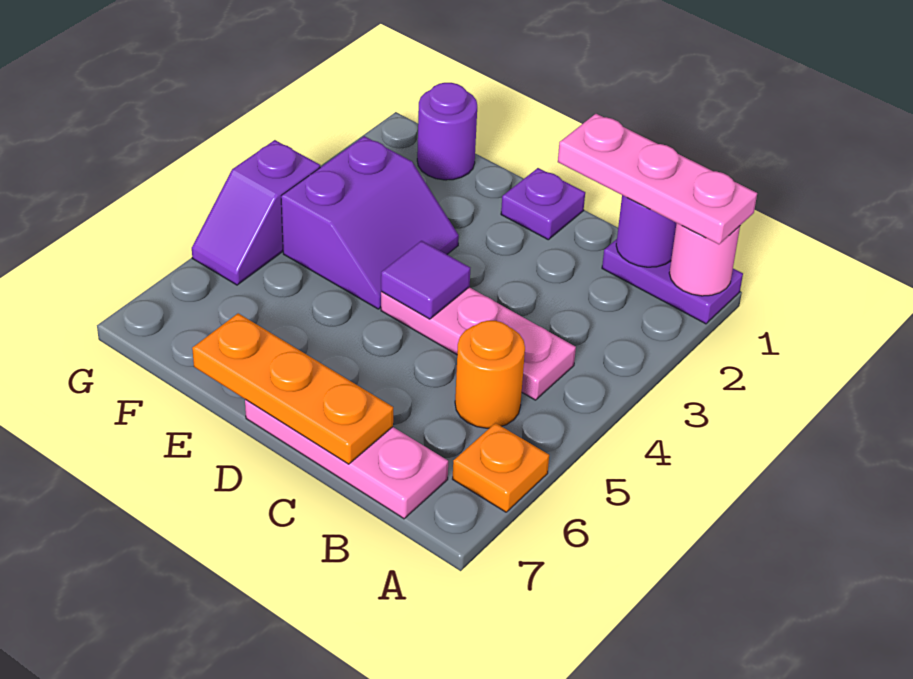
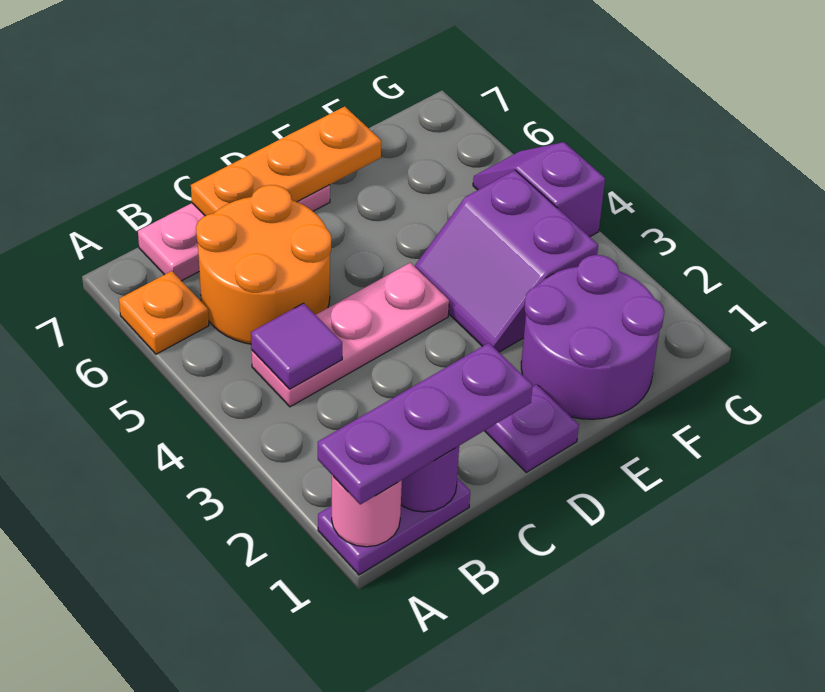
pink plate A1:C1 level 3 -> purple plate A1:C1 level 3
orange round brick B5 level 1 -> orange round brick B5:C6 level 1
purple tile D4 level 2 -> purple tile B4 level 2
purple round brick F1 level 1 -> purple round brick E1:F2 level 1

